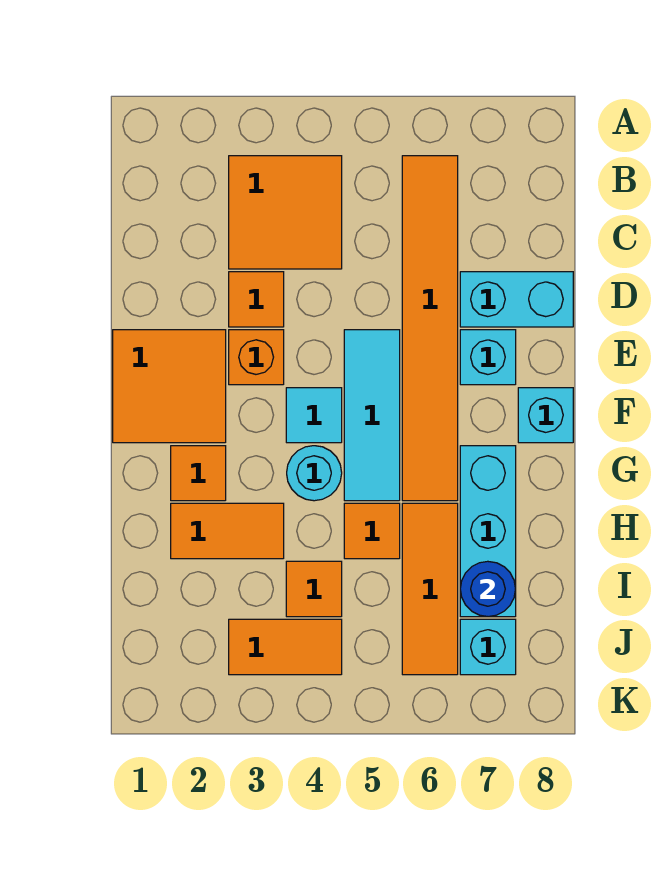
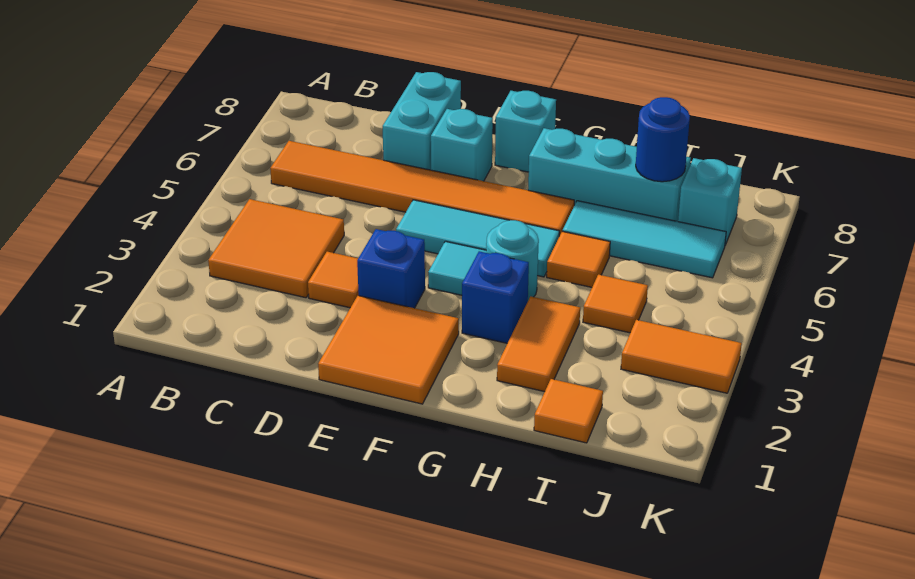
orange brick E3 level 1 -> blue brick E3 level 1
orange tile G2 level 1 -> orange tile I1 level 1
none -> blue brick G3 level 1
orange tile H6:J6 level 1 -> cyan tile H6:J6 level 1
orange tile J3:J4 level 1 -> orange tile J3:K3 level 1

